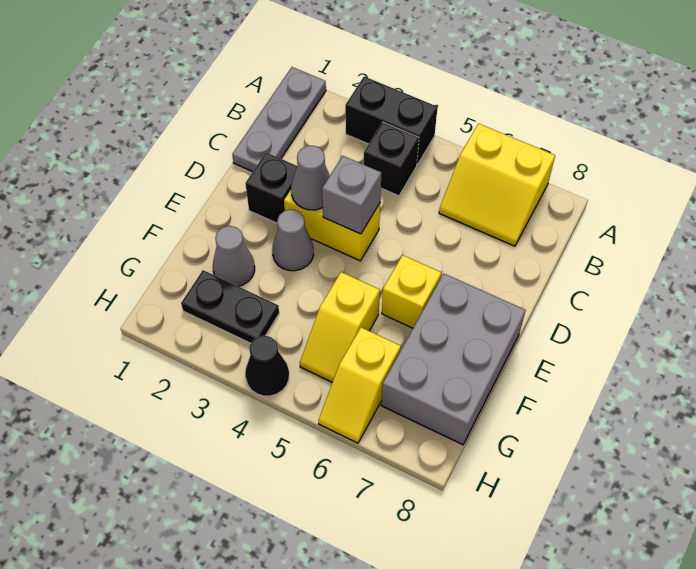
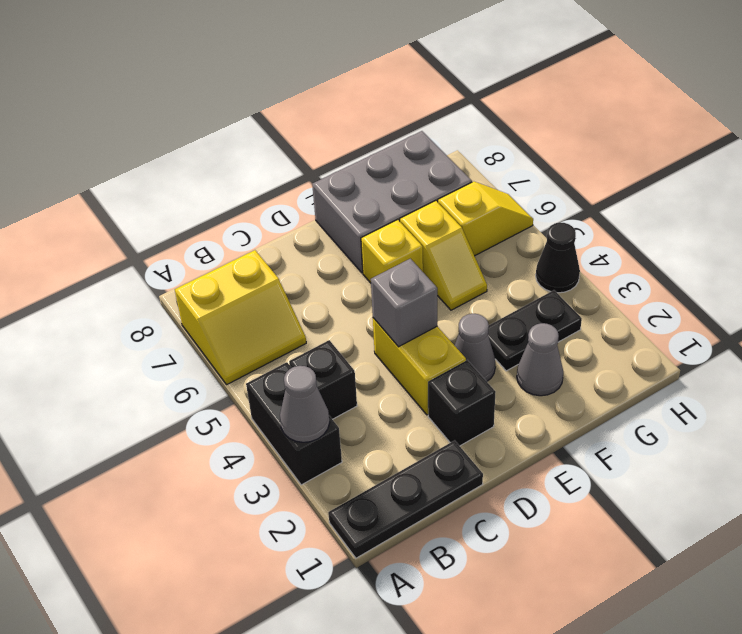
grey plate A1:C1 level 1 -> black plate A1:C1 level 1
yellow slope A6:B7 level 1 top A -> yellow slope A6:B7 level 1 top 7
grey cone D3 level 2 -> grey cone A3 level 2
yellow slope F5:G5 level 1 top F -> yellow slope F5:F6 level 1 top 6
black plate G2:G3 level 1 -> black plate F3:G3 level 1

